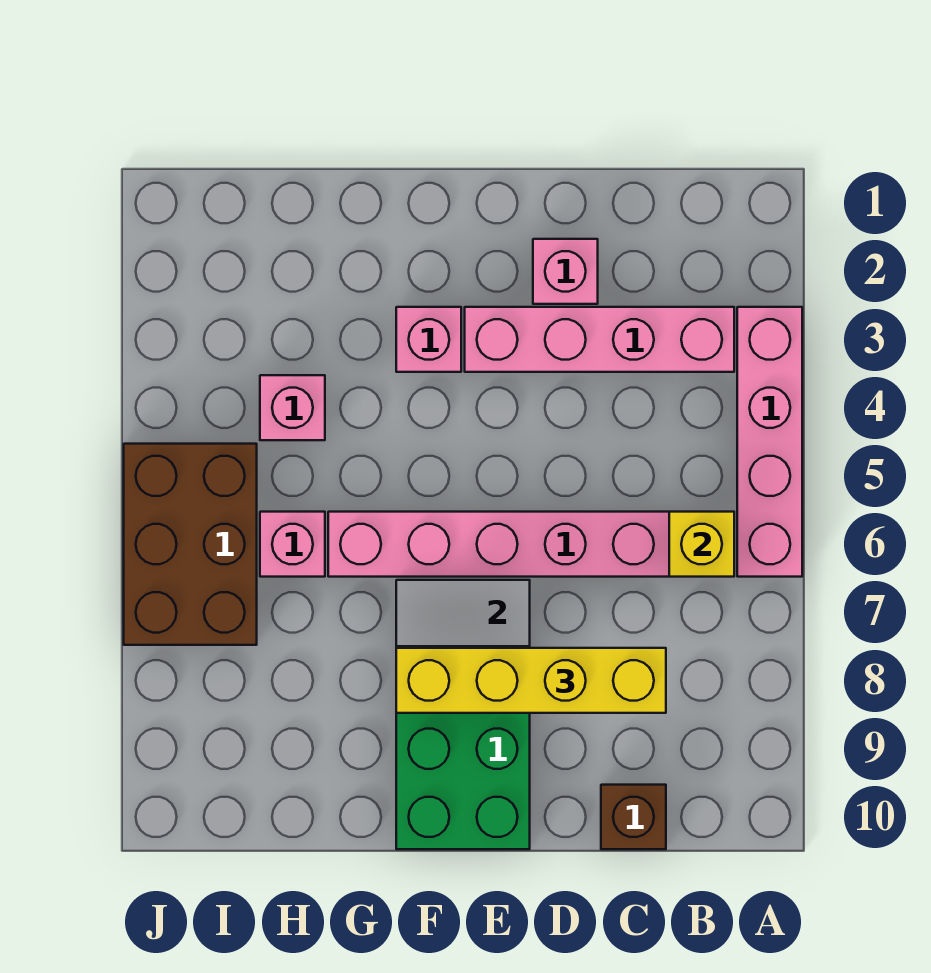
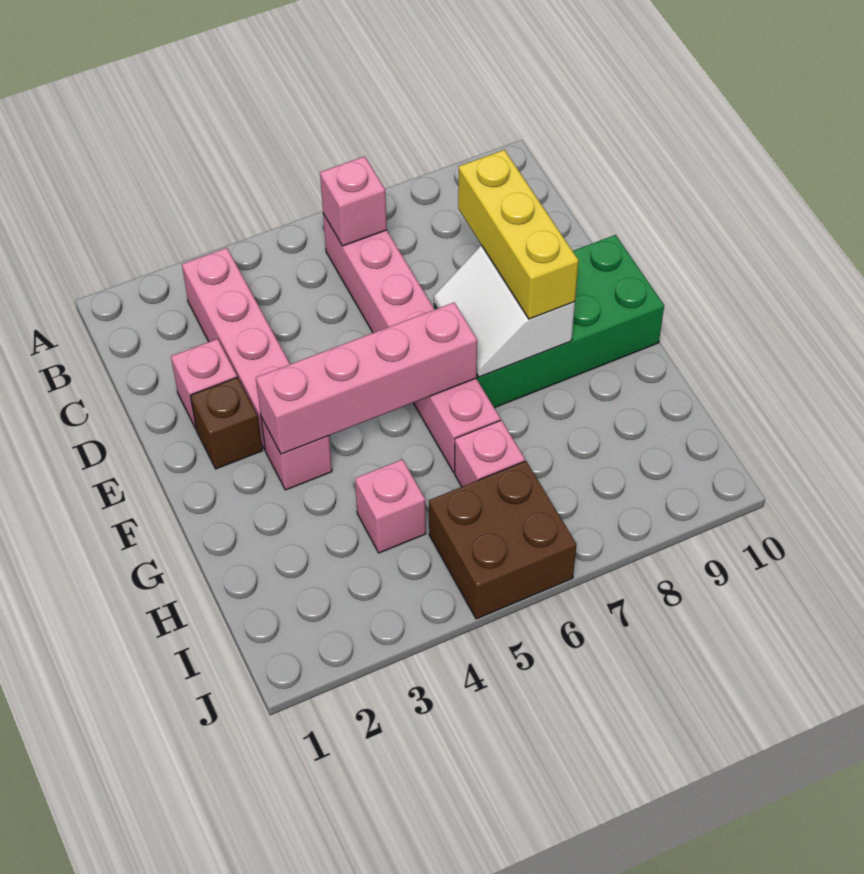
pink brick A3:A6 level 1 -> pink brick F3:F6 level 2
yellow brick B6 level 2 -> pink brick B6 level 2
yellow brick C8:F8 level 3 -> yellow brick D8:F8 level 3
brown brick C10 level 1 -> brown brick E2 level 1
brown brick I5:J7 level 1 -> brown brick I5:J6 level 1

